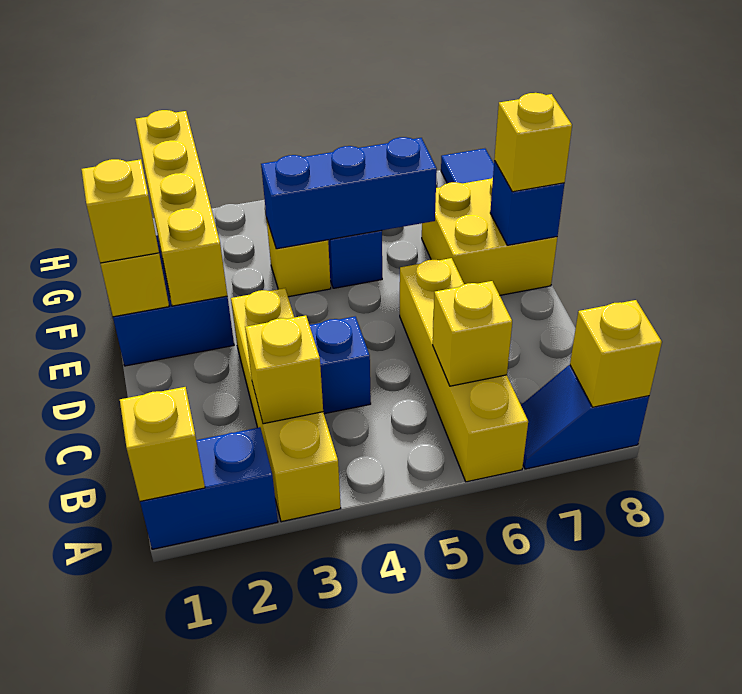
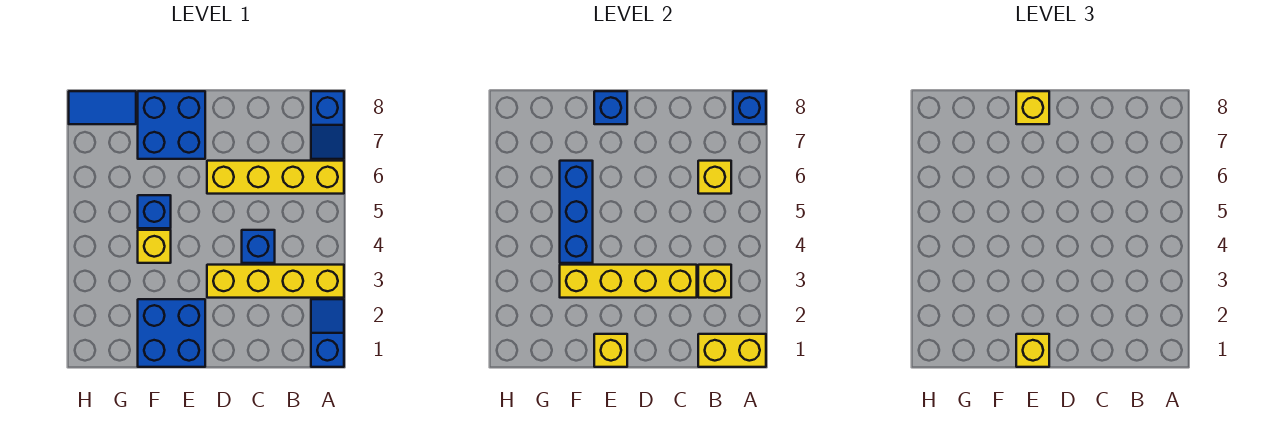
blue brick A1:A2 level 1 -> blue slope A1:A2 level 1 top 1
yellow brick A1 level 2 -> yellow brick A1:B1 level 2
yellow brick A8 level 2 -> blue brick A8 level 2
yellow brick E2:H2 level 2 -> yellow brick C3:F3 level 2
yellow brick E7:F8 level 1 -> blue brick E7:F8 level 1

